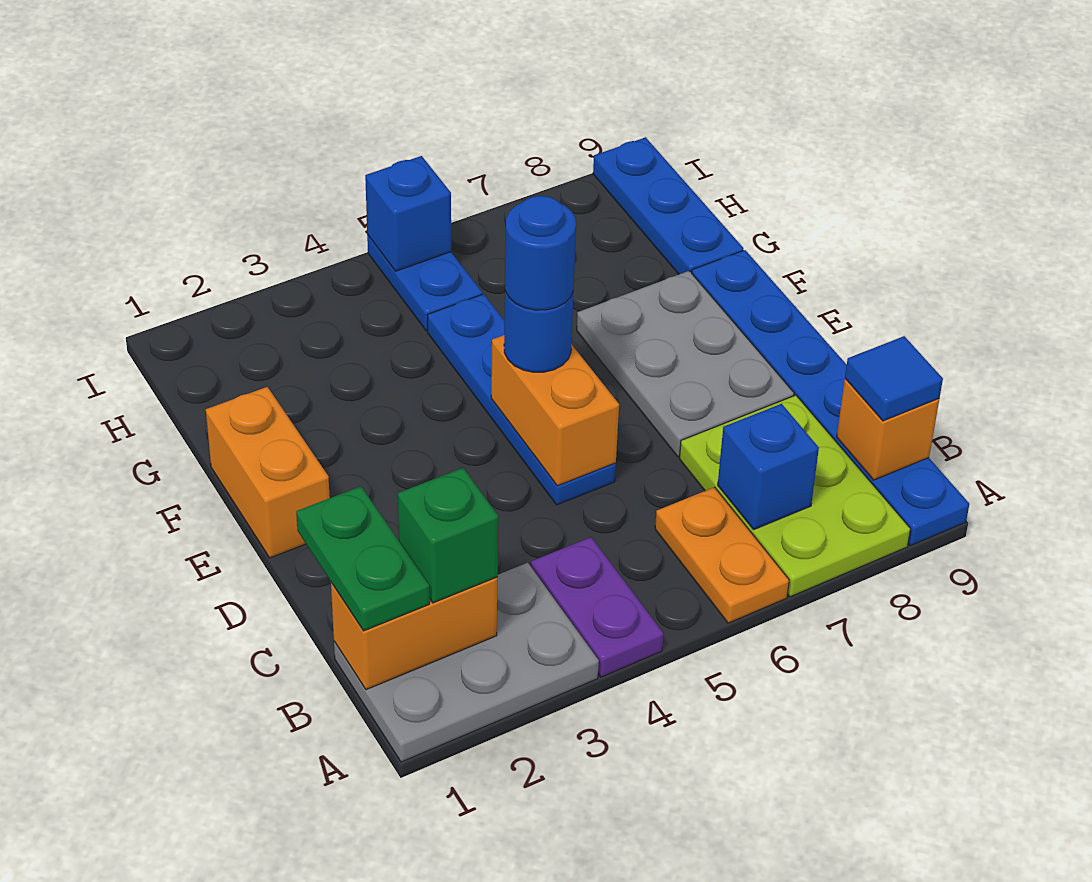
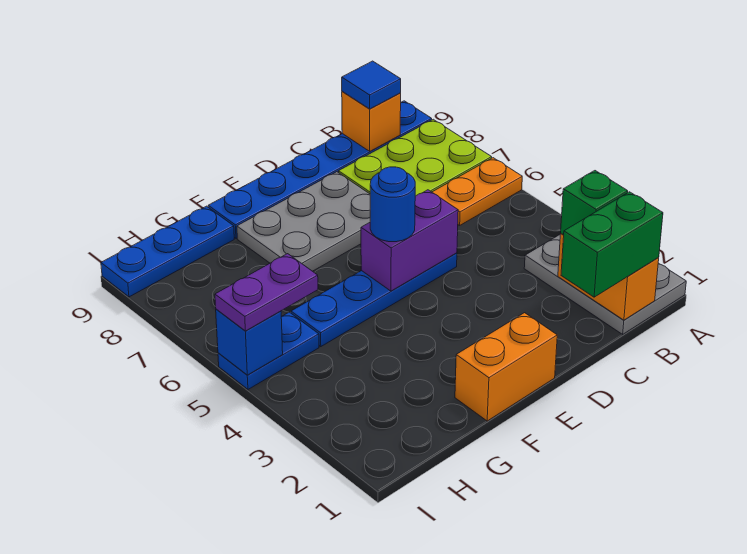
purple plate A4:B4 level 1 -> purple plate H5:I5 level 3
green plate B1:C1 level 3 -> green brick B1:C1 level 3
blue brick B7 level 2 -> none
orange brick D5:E5 level 2 -> purple brick D5:E5 level 2
blue round brick E5 level 4 -> none

